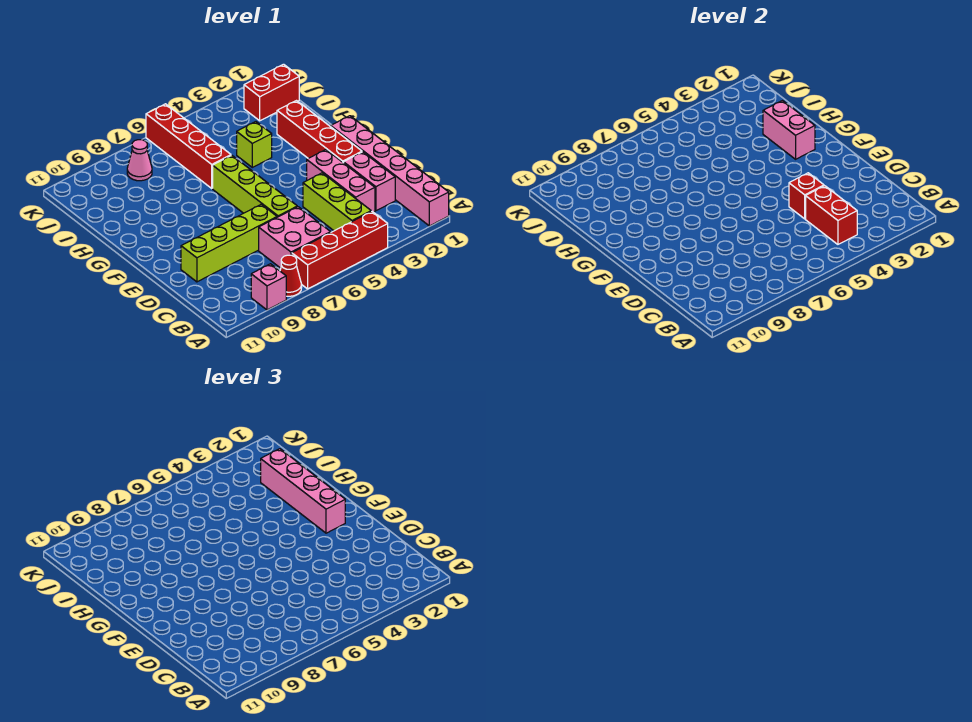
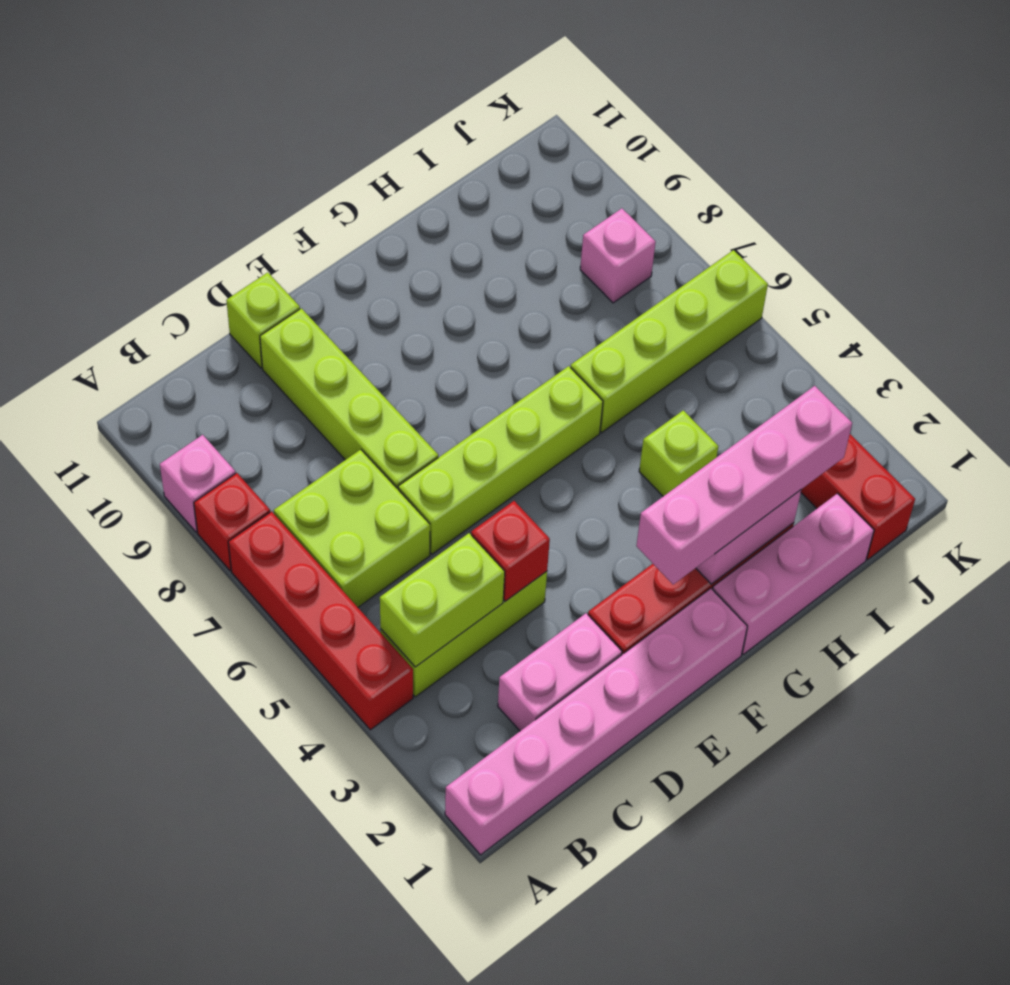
red cone A8 level 1 -> red brick A8 level 1
red brick B4:C4 level 2 -> lime brick B4:C4 level 2
pink brick B6:C7 level 1 -> lime brick B6:C7 level 1
pink brick C3:E3 level 1 -> pink brick G1:I1 level 1
none -> lime brick D11 level 1
red brick H6:K6 level 1 -> lime brick H6:K6 level 1
pink cone J8 level 1 -> pink brick J8 level 1

